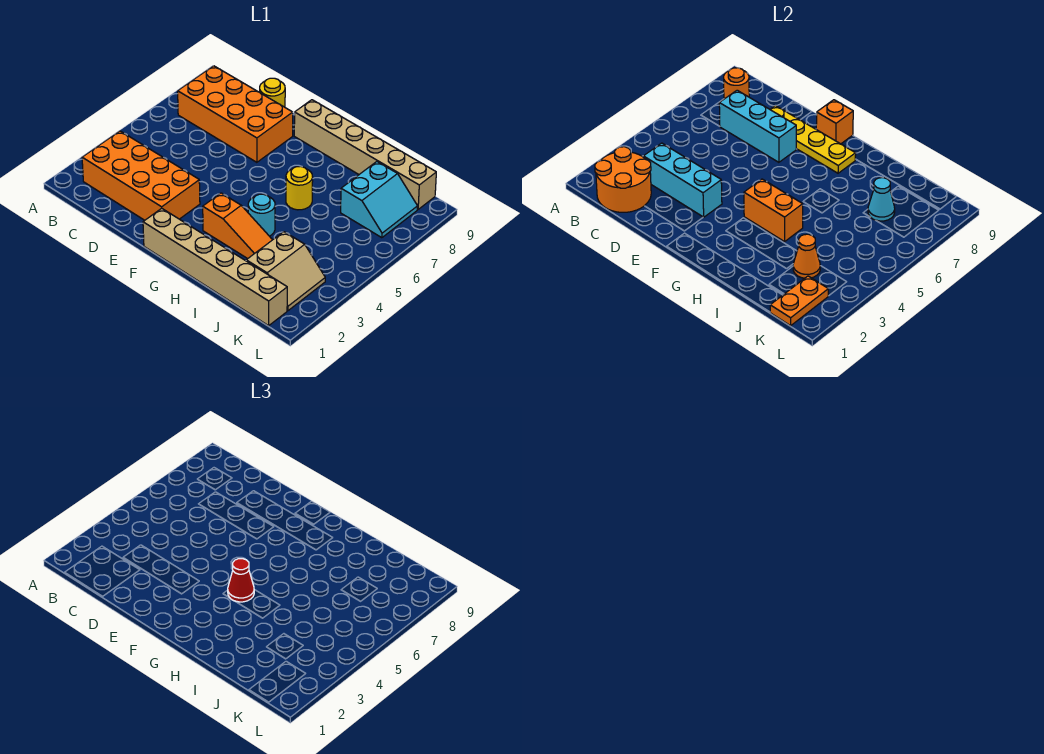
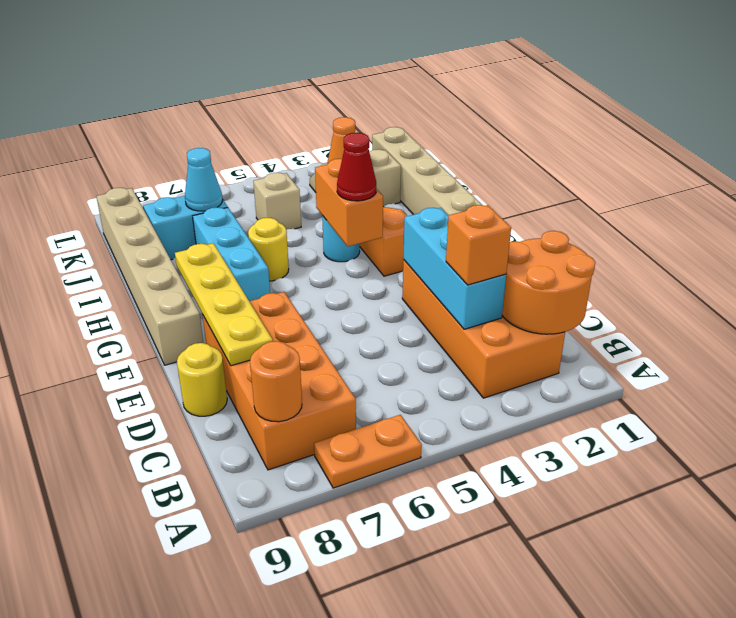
cyan brick C7:E7 level 2 -> cyan brick G7:I7 level 1
orange brick F9 level 2 -> orange brick C3 level 3
none -> tan brick J5 level 1
orange plate K1:K2 level 2 -> orange plate A6:A7 level 1

